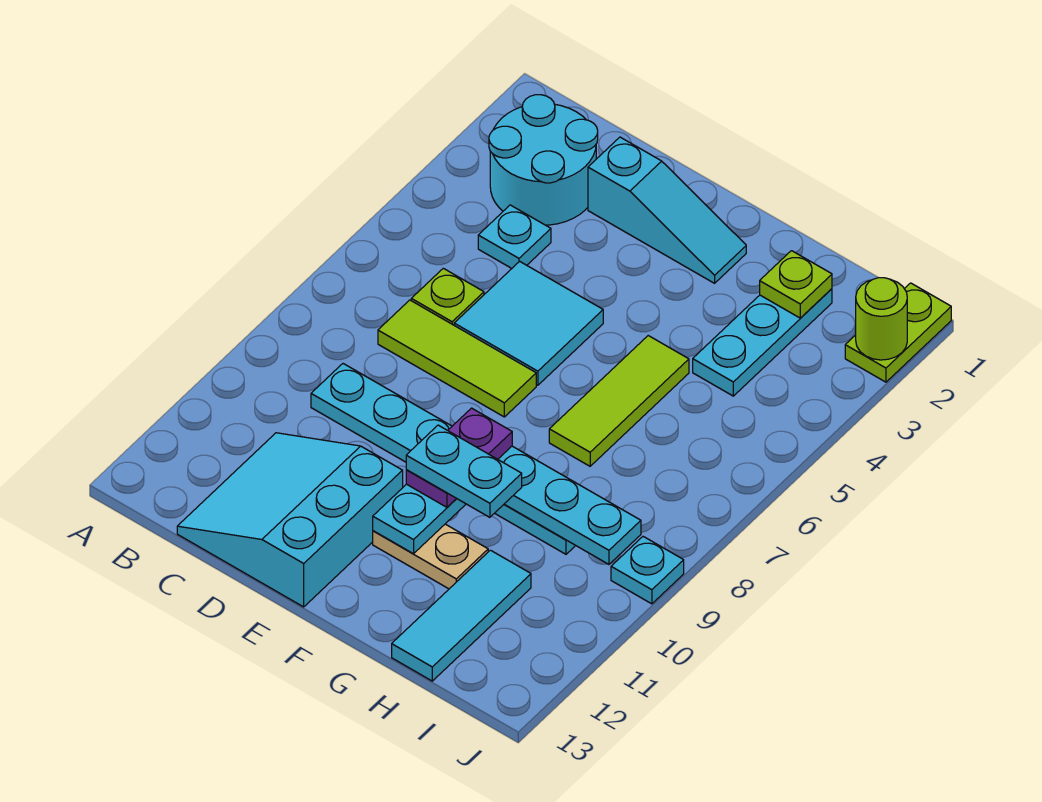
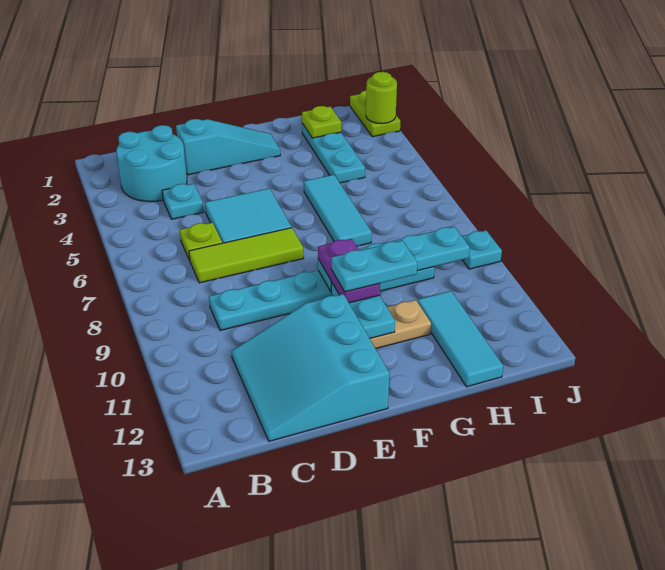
lime tile G5:G7 level 1 -> cyan tile G5:G7 level 1

